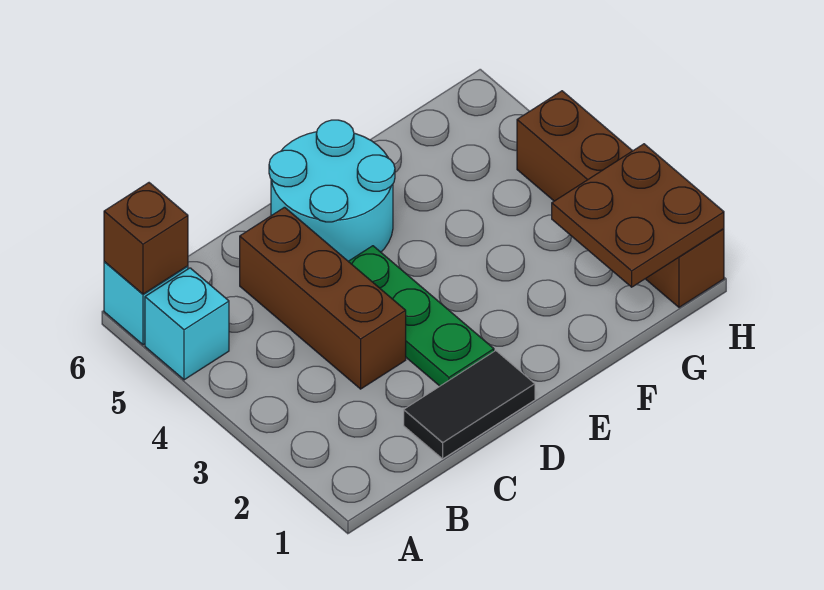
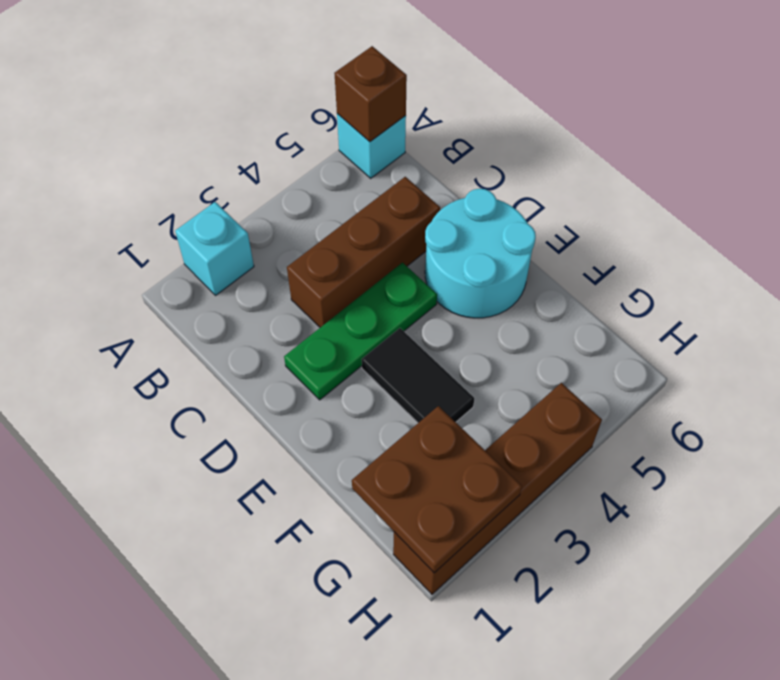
cyan brick A5 level 1 -> cyan brick A2 level 1
black tile C1:D1 level 1 -> black tile E3:F3 level 1

